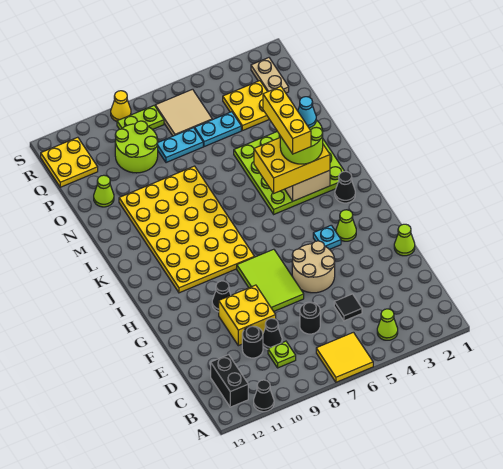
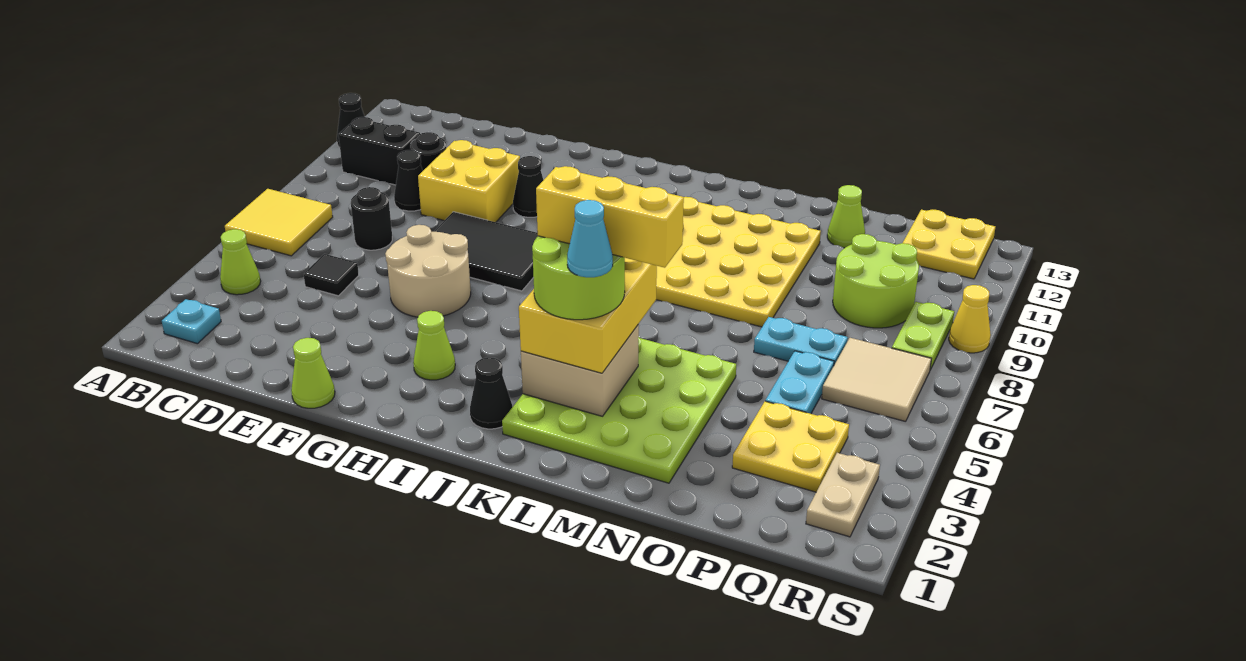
black brick B12:C12 level 1 -> black brick B10:C10 level 1
lime plate C9 level 1 -> none
lime tile F7:H8 level 1 -> black tile F7:H8 level 1
cyan plate H4 level 1 -> cyan plate B2 level 1
cyan plate P7:P8 level 1 -> cyan plate O7:P7 level 1
tan plate Q2:R2 level 1 -> tan plate R2:R3 level 1

